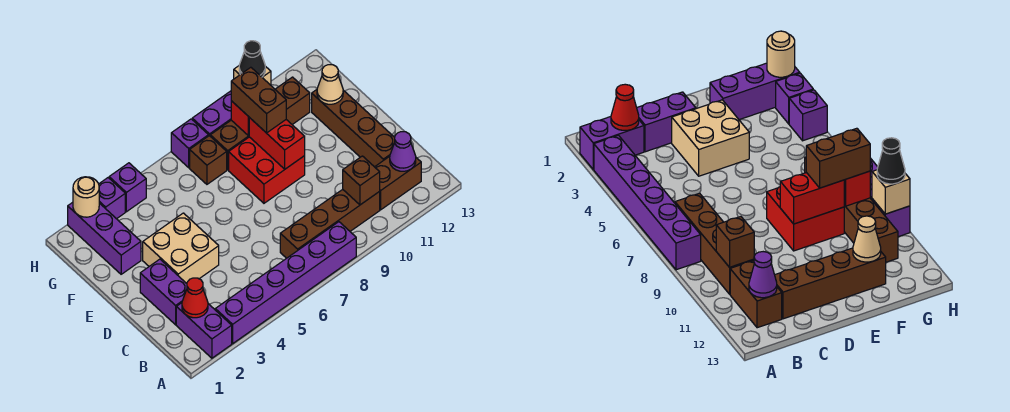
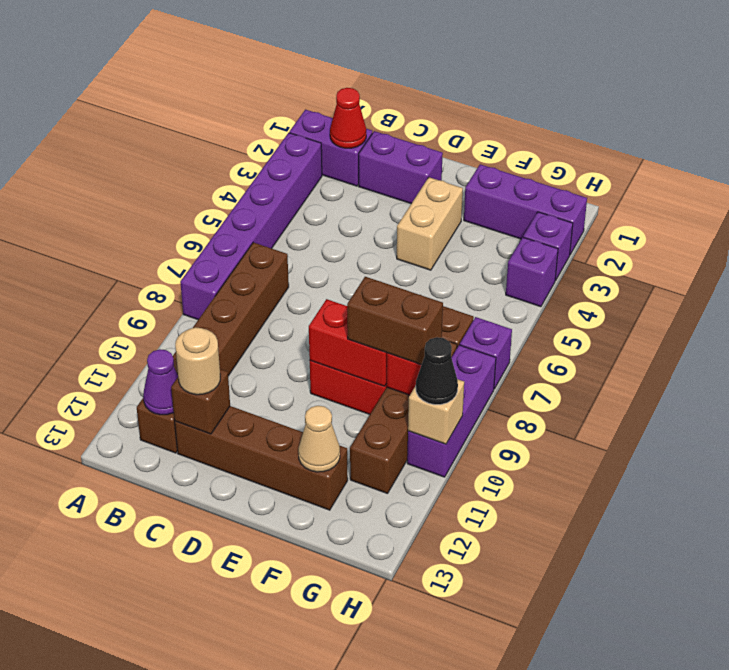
brown brick B10 level 2 -> brown brick C12 level 2
tan brick D3:E4 level 1 -> tan brick E3:E4 level 1
tan round brick H2 level 2 -> tan round brick C12 level 3

